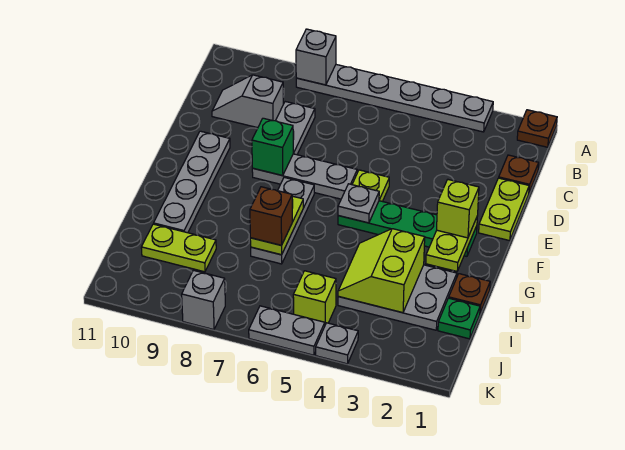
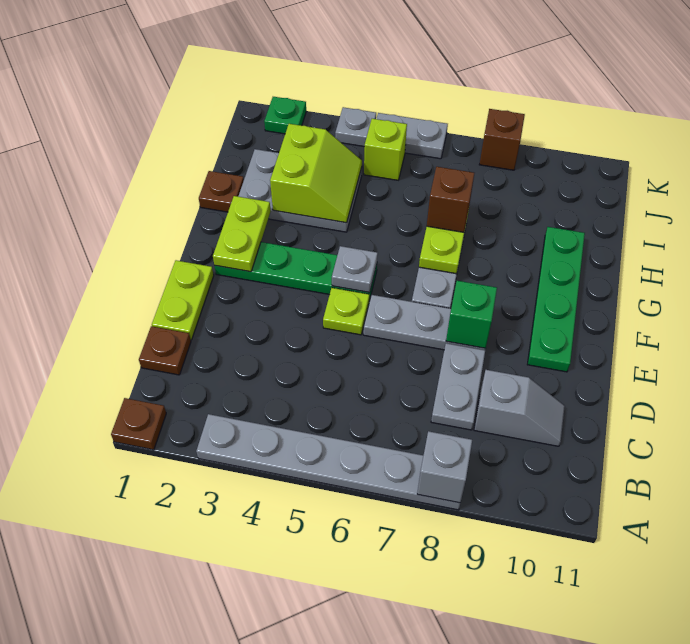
grey plate E10:H10 level 1 -> green plate E10:H10 level 1
lime brick F2 level 3 -> none
green plate I1 level 1 -> green plate K2 level 1
lime plate I9:I10 level 1 -> none
grey brick K8 level 1 -> brown brick K8 level 1

